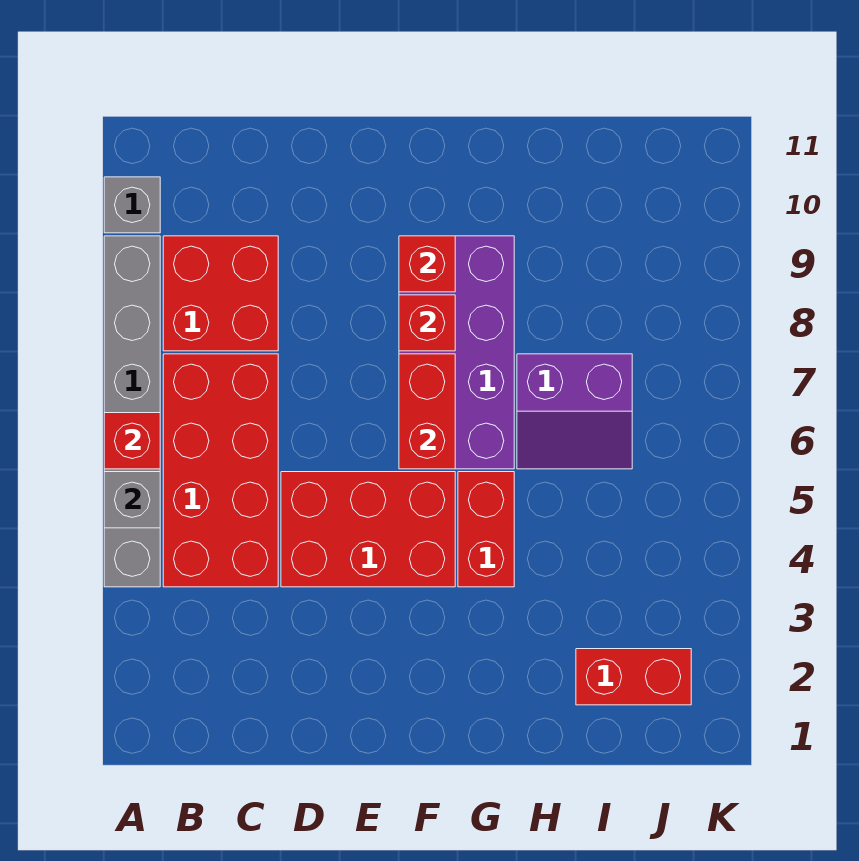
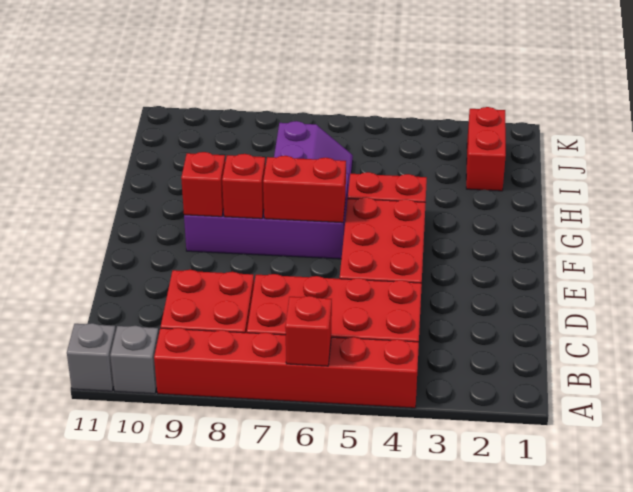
grey brick A4:A9 level 1 -> red brick A4:A9 level 1
grey brick A5 level 2 -> grey brick A11 level 1

